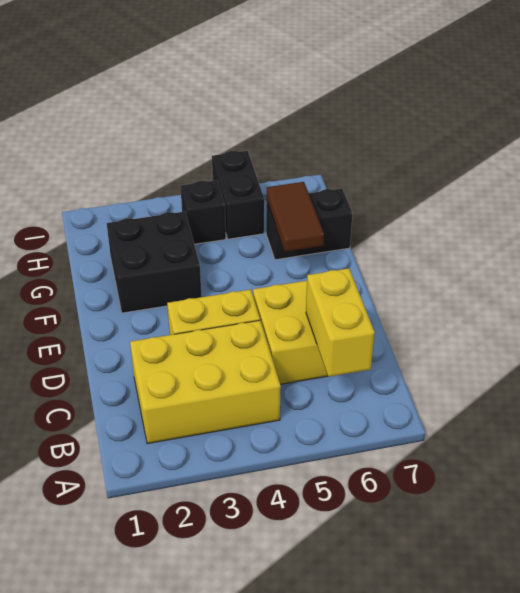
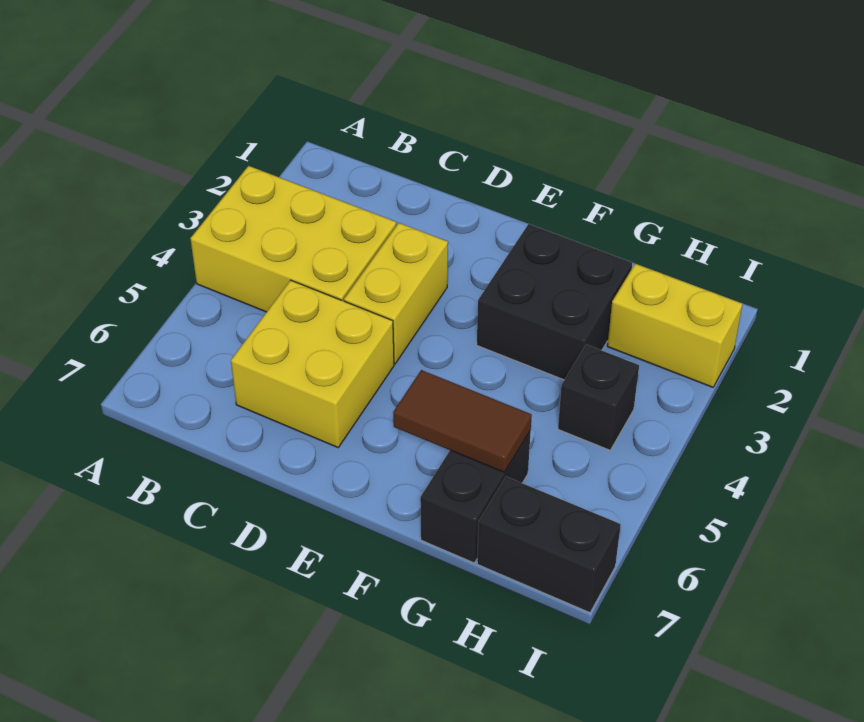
yellow brick B2:C4 level 1 -> yellow brick A3:C4 level 1
yellow brick B6:C6 level 2 -> yellow brick H2:I2 level 1
black brick H5:I5 level 1 -> black brick H7:I7 level 1

